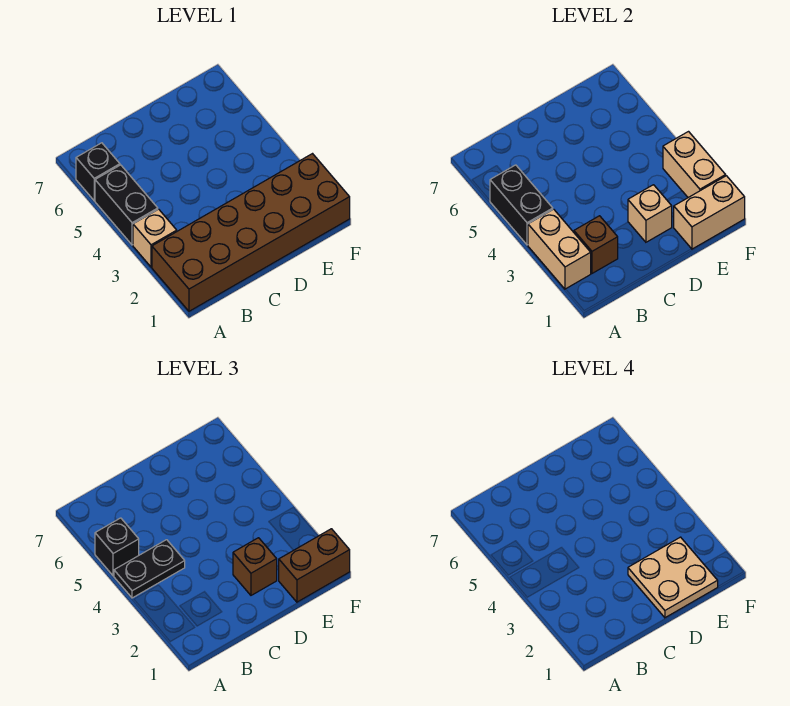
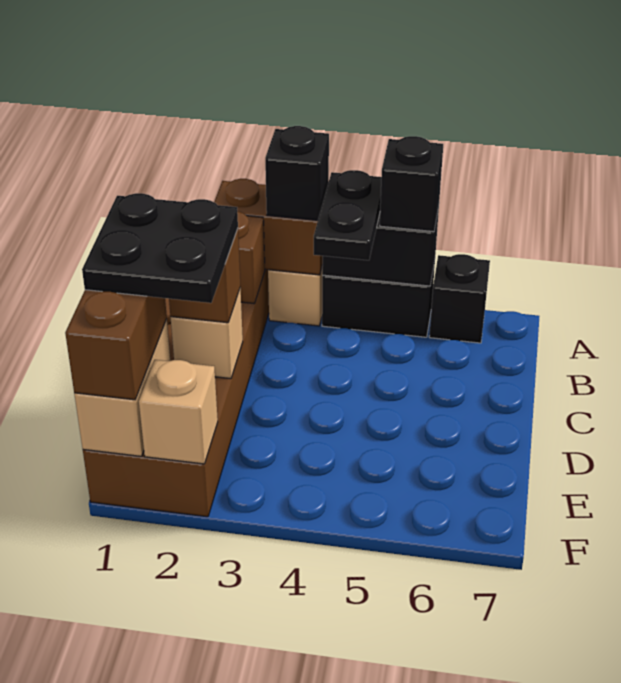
tan brick A2:A3 level 2 -> brown brick A2:A3 level 2
none -> black brick A3 level 3
tan plate D1:E2 level 4 -> black plate D1:E2 level 4
tan brick F2:F3 level 2 -> tan brick F2 level 2

